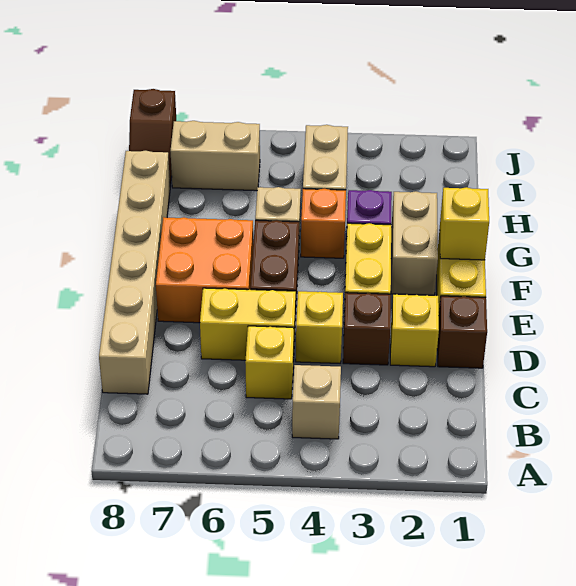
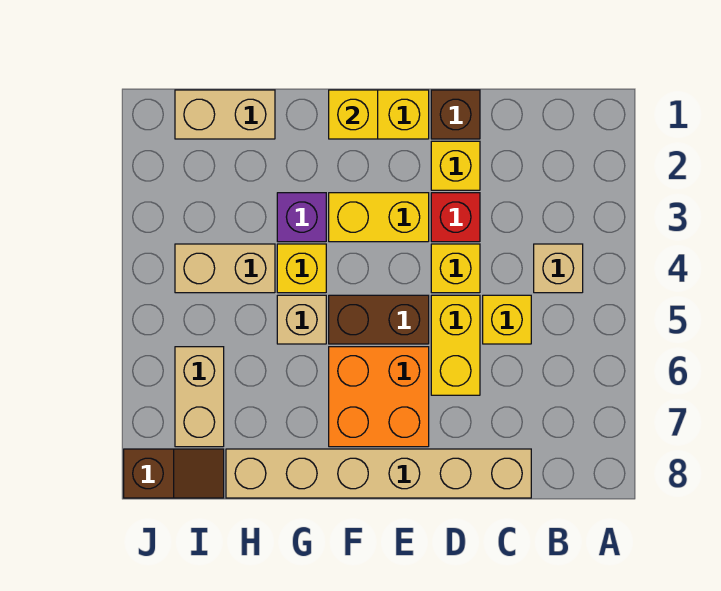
brown brick D3 level 1 -> red brick D3 level 1
tan brick F2:G2 level 1 -> tan brick H1:I1 level 1
orange brick G4 level 1 -> yellow brick G4 level 1

